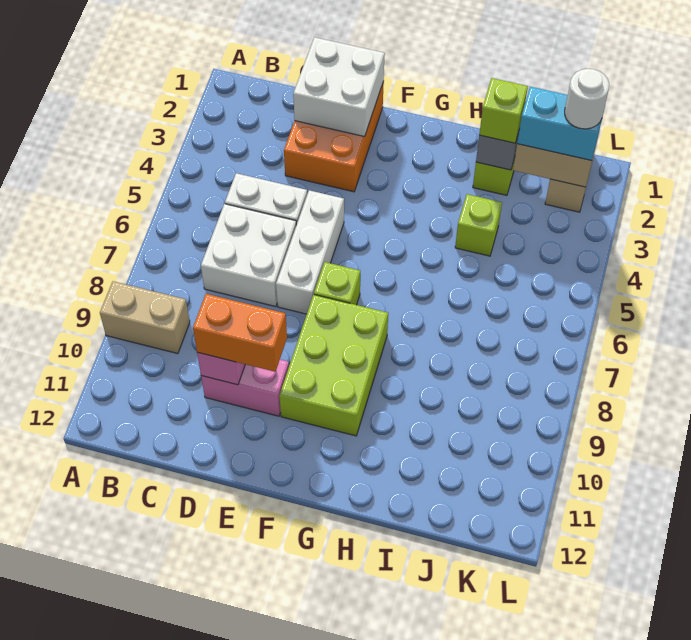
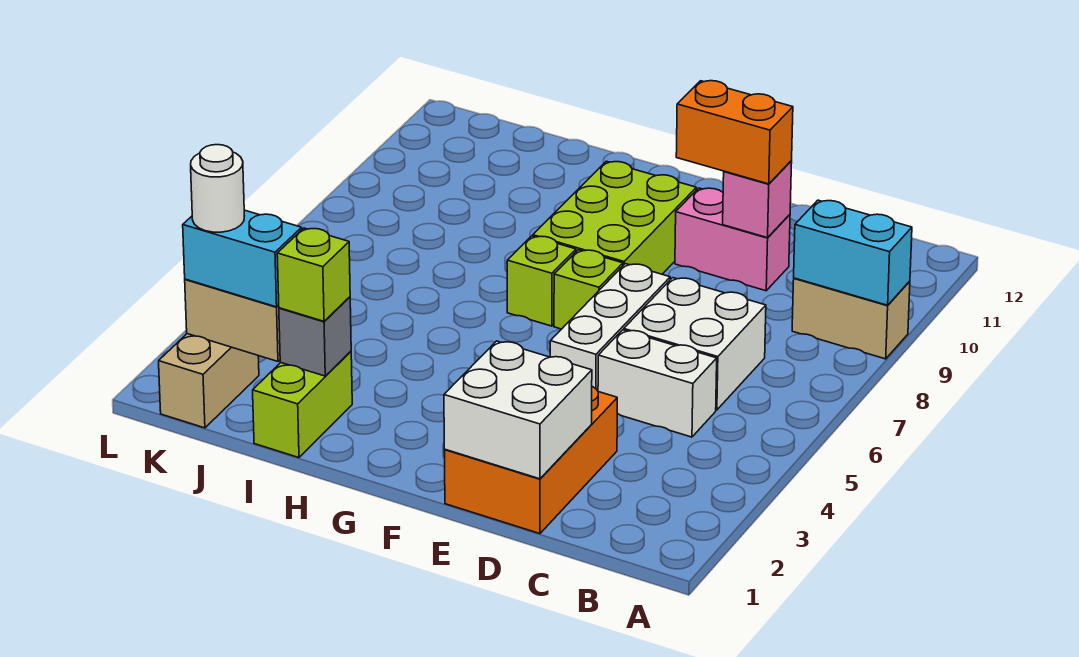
none -> cyan brick A9:B9 level 2
lime brick I4 level 1 -> lime brick G7 level 1

